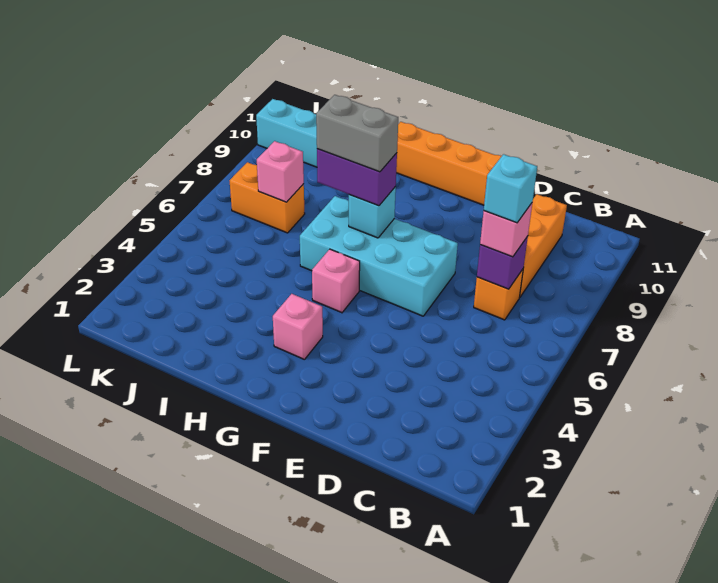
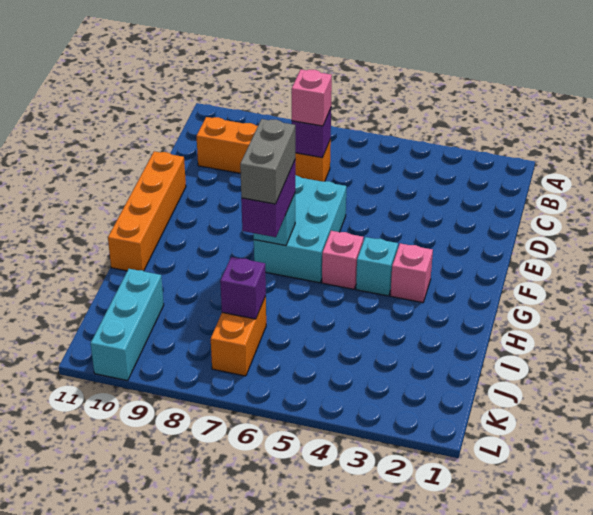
cyan brick C7 level 4 -> cyan brick G4 level 1
cyan brick E6:H7 level 1 -> cyan brick E6:G7 level 1
pink brick J7 level 2 -> purple brick J7 level 2

